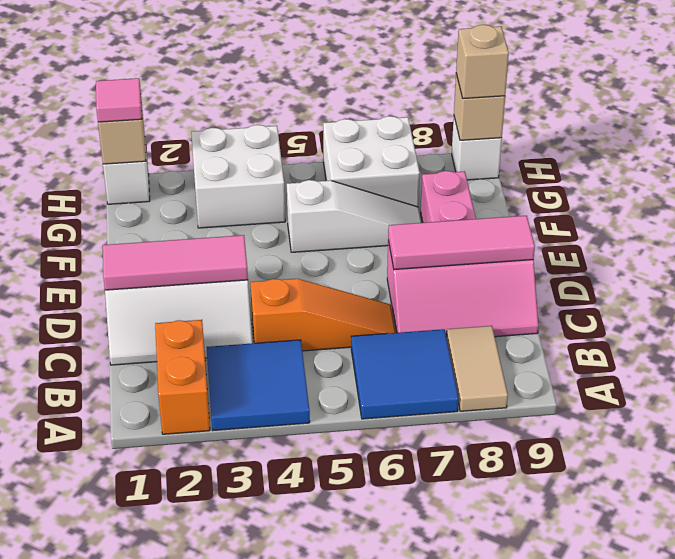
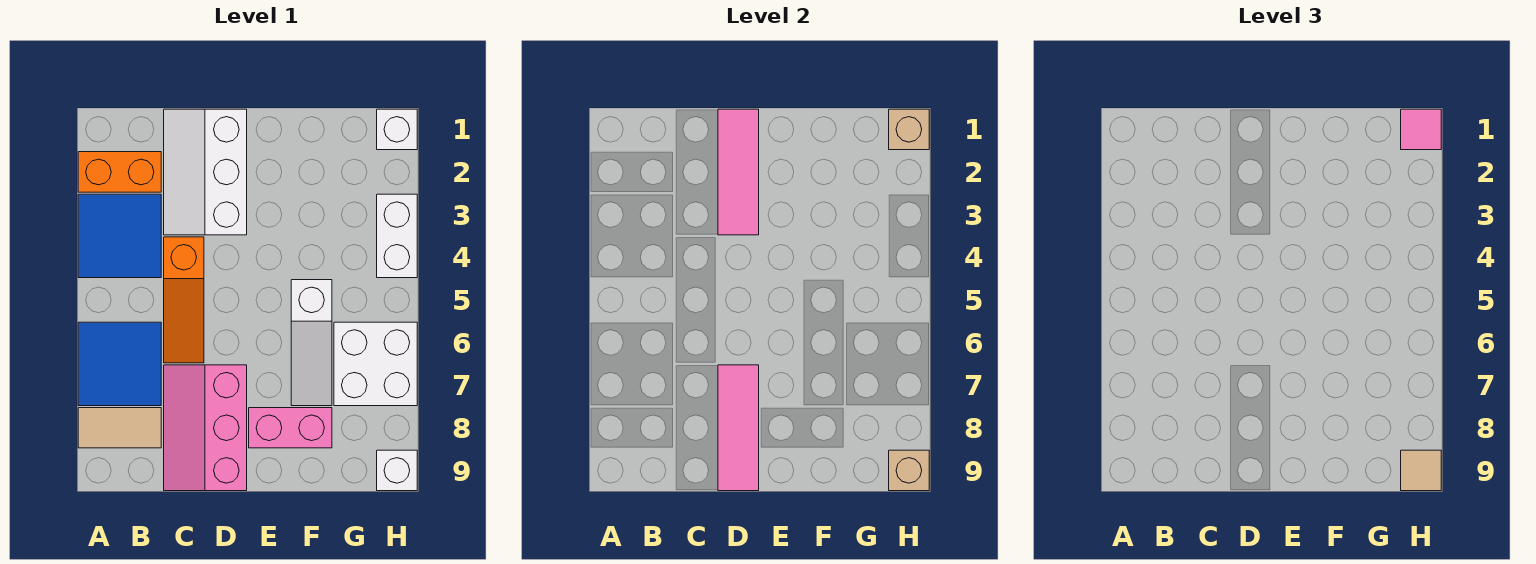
white brick G3:H4 level 1 -> white brick H3:H4 level 1
tan brick H9 level 3 -> tan tile H9 level 3

